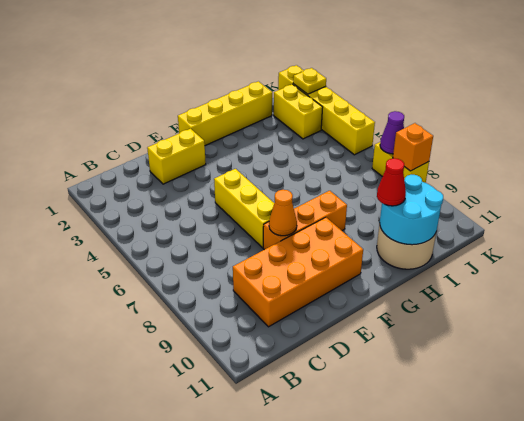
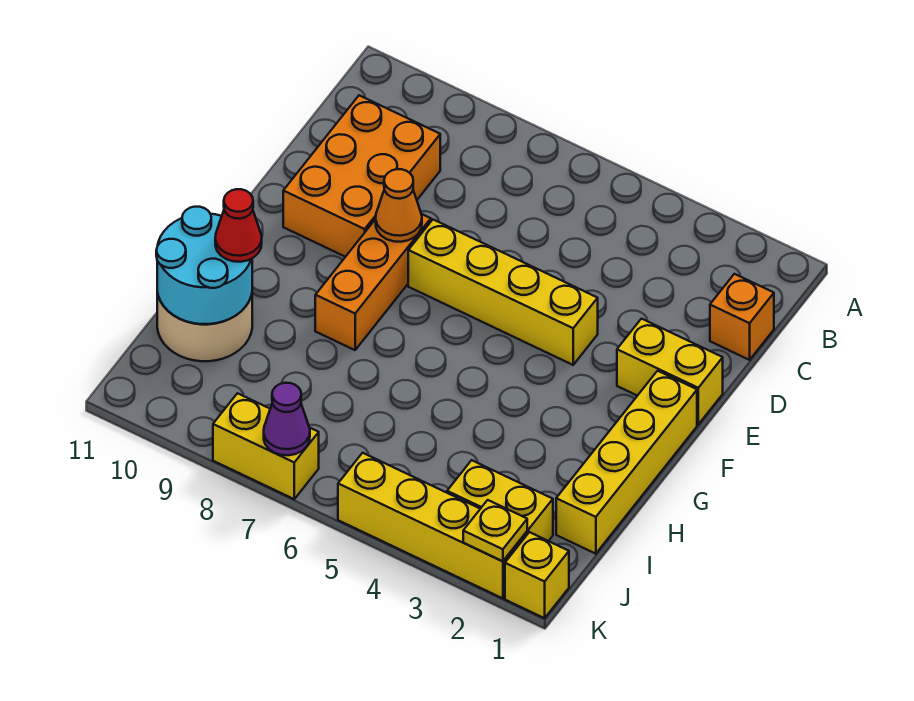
orange brick C9:F10 level 1 -> orange brick C9:E10 level 1
yellow brick D2:E2 level 1 -> yellow brick E1:E2 level 1
yellow brick E5:E7 level 1 -> yellow brick E4:E7 level 1
orange brick K8 level 2 -> orange brick C1 level 1

